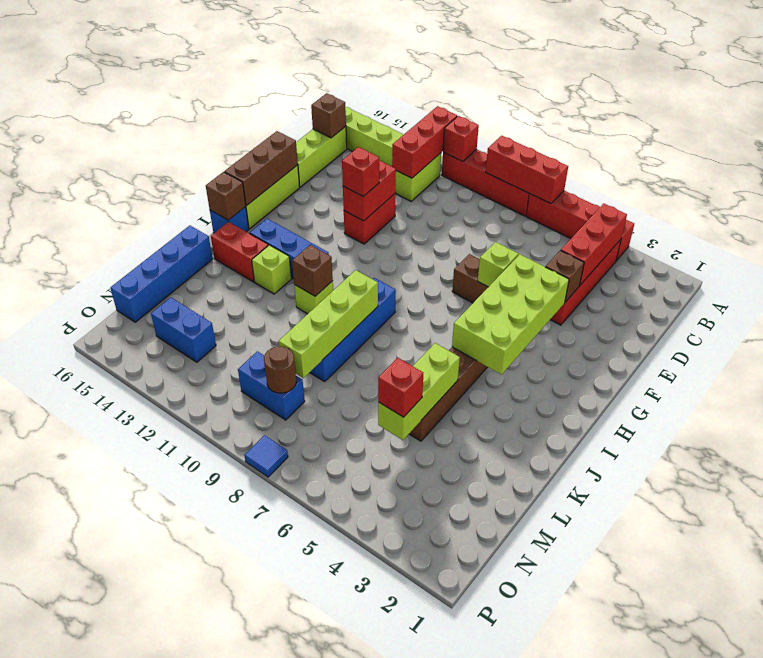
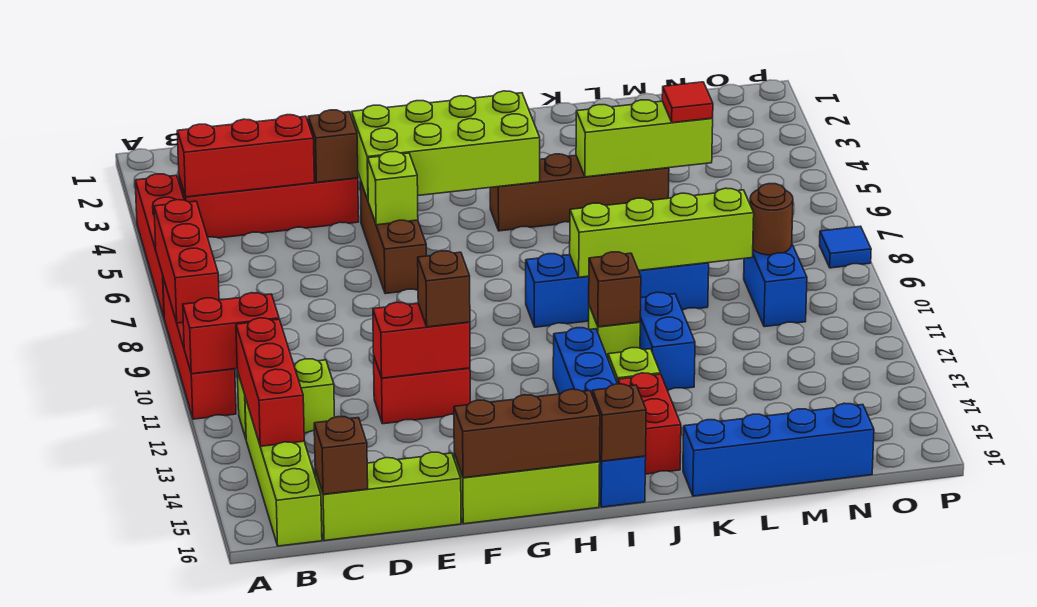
red brick A11 level 2 -> red brick A11:B11 level 2
red brick A12:C12 level 2 -> red brick B12:B14 level 2
red brick F12 level 3 -> brown brick F12 level 3
red brick M5 level 3 -> red tile M5 level 3
blue brick N13:N14 level 1 -> blue brick K11:K12 level 1

